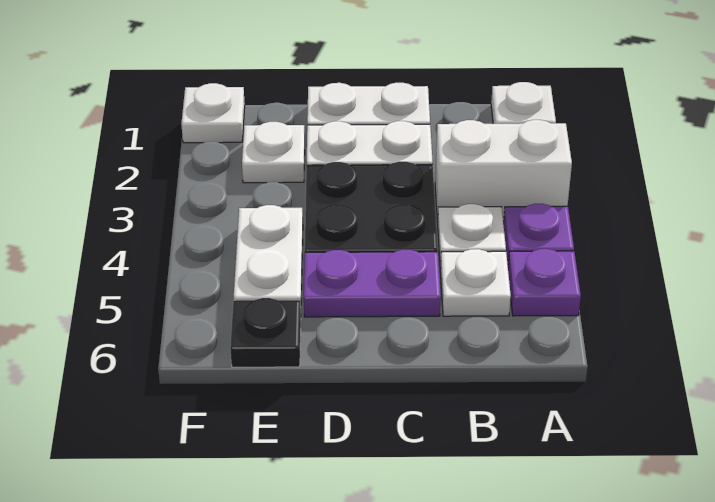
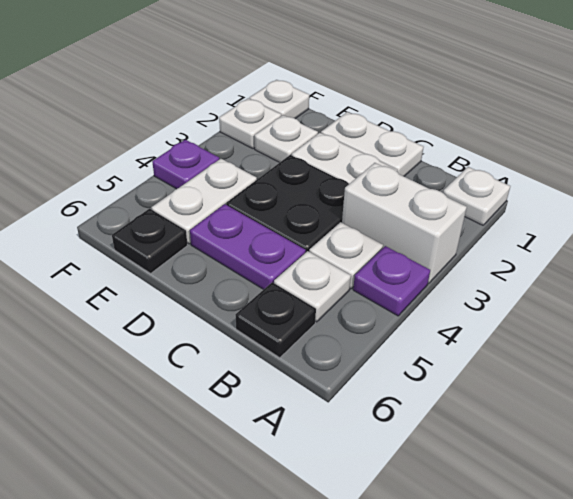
purple plate A5 level 1 -> purple plate F4 level 1
none -> black plate B6 level 1
none -> white plate F2 level 1

